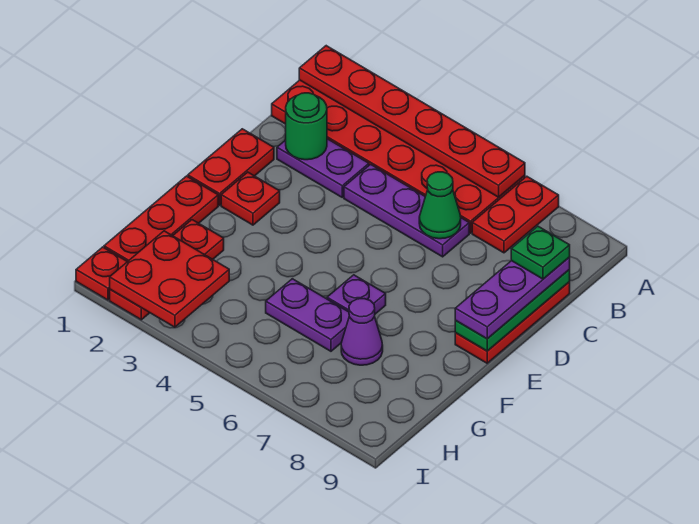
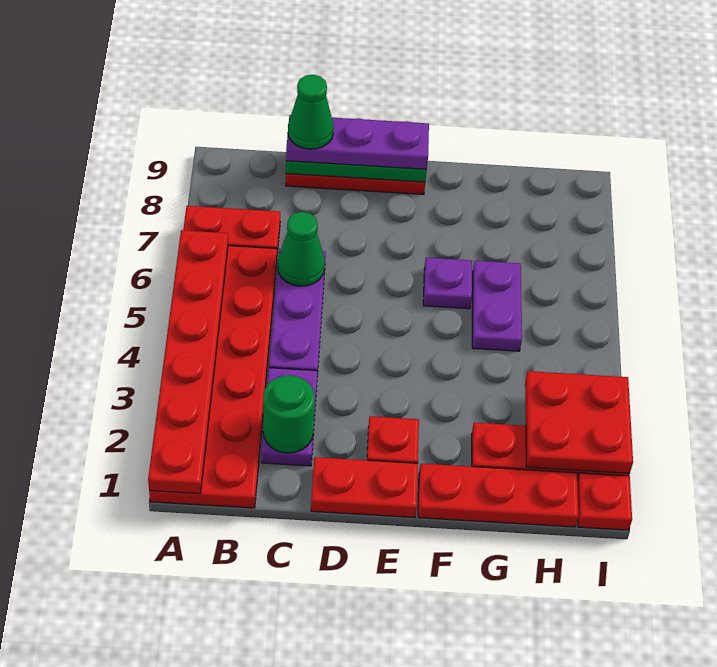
green plate C9 level 4 -> green cone C9 level 4
purple cone G7 level 1 -> none

